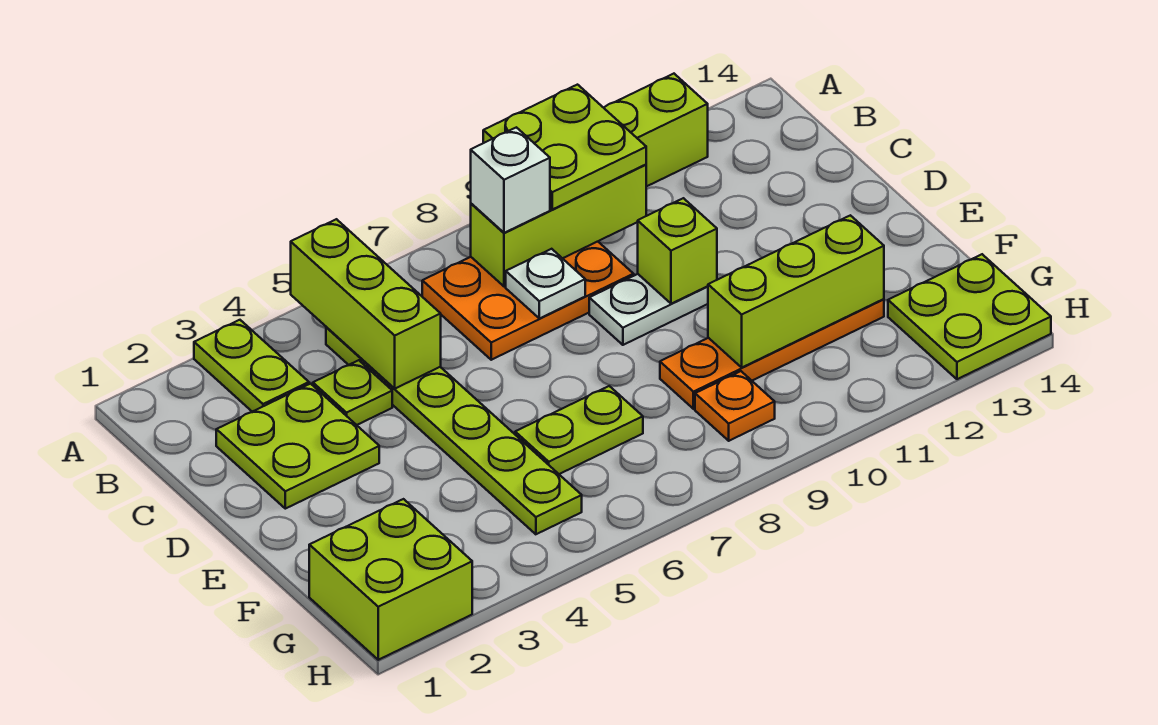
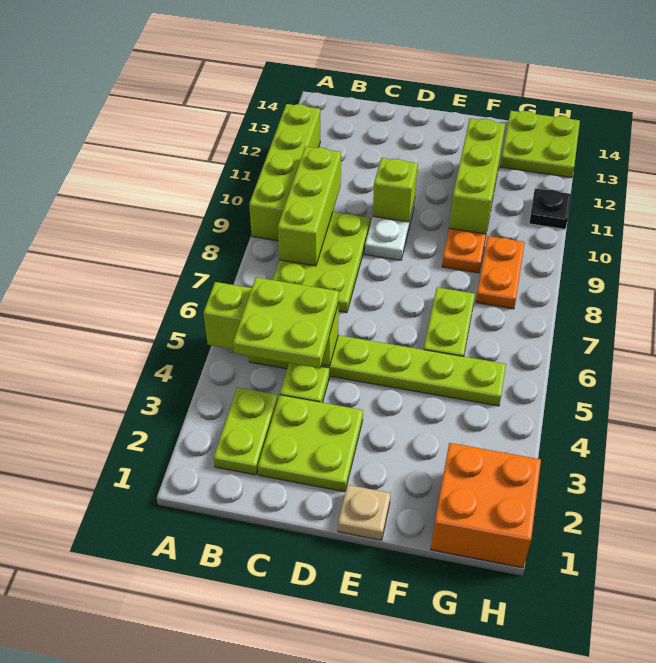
lime plate A3:B3 level 1 -> lime plate B2:B3 level 1
lime plate A9:B10 level 3 -> lime plate B4:C5 level 3
orange plate B7:C9 level 1 -> lime plate B7:C9 level 1
white brick B8 level 3 -> none
white plate C8 level 2 -> none
none -> tan plate E1 level 1
lime brick G1:H2 level 1 -> orange brick G1:H2 level 1
orange plate G9 level 1 -> orange plate G8:G9 level 1
none -> black plate H11 level 1

